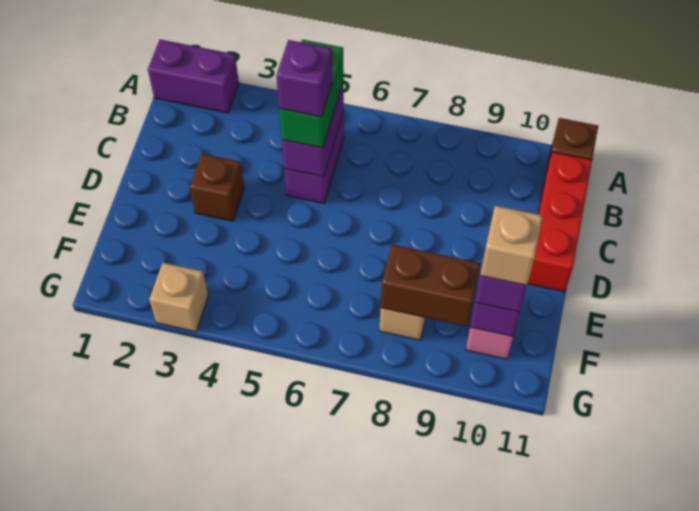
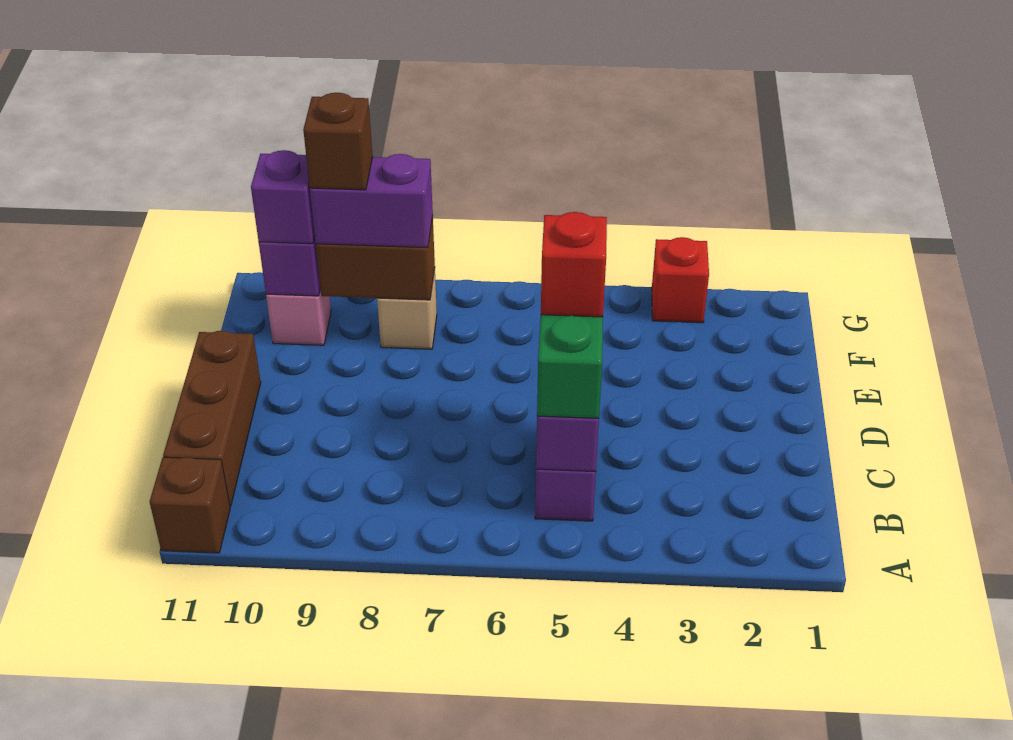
purple brick A1:A2 level 1 -> purple brick F8:F9 level 3
red brick B11:D11 level 1 -> brown brick B11:D11 level 1
purple brick C5 level 4 -> red brick C5 level 4
brown brick D3 level 1 -> brown brick F9 level 4
tan brick F10 level 4 -> none
tan brick G3 level 1 -> red brick G3 level 1

